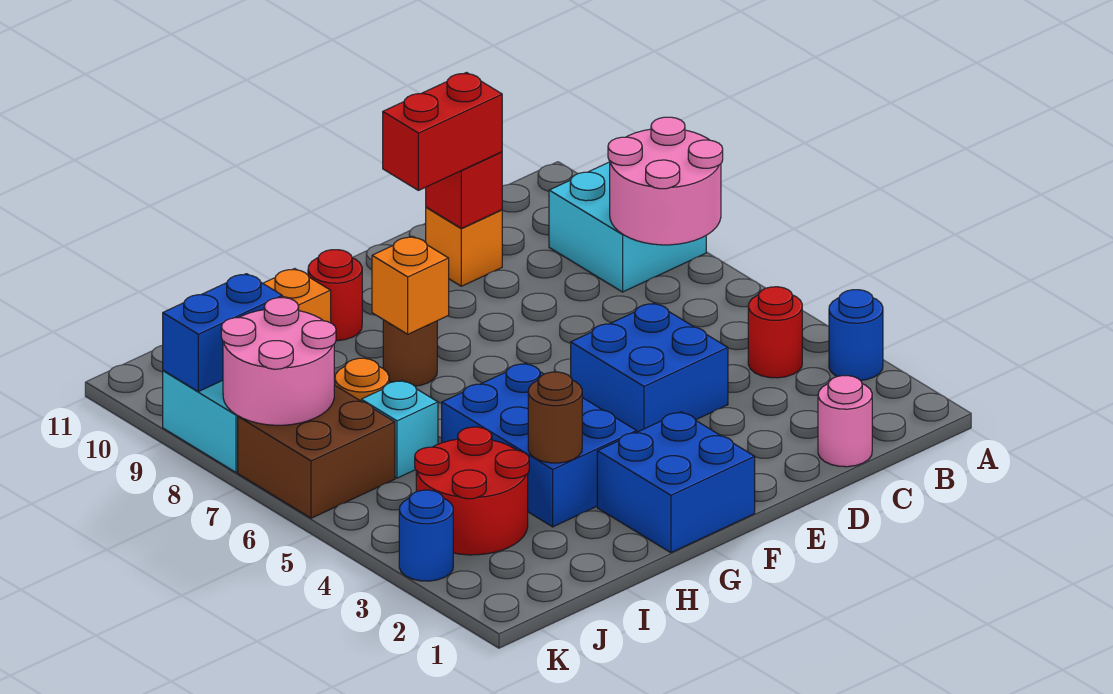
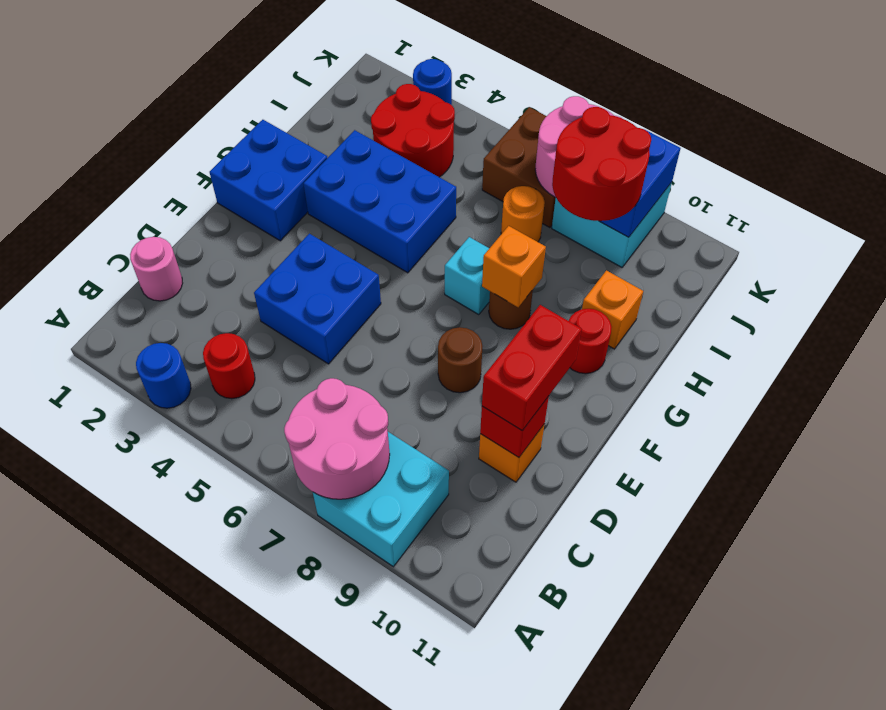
brown round brick H3 level 2 -> brown round brick E8 level 1
cyan brick I6 level 1 -> cyan brick G7 level 1
none -> red round brick I8:J9 level 3

